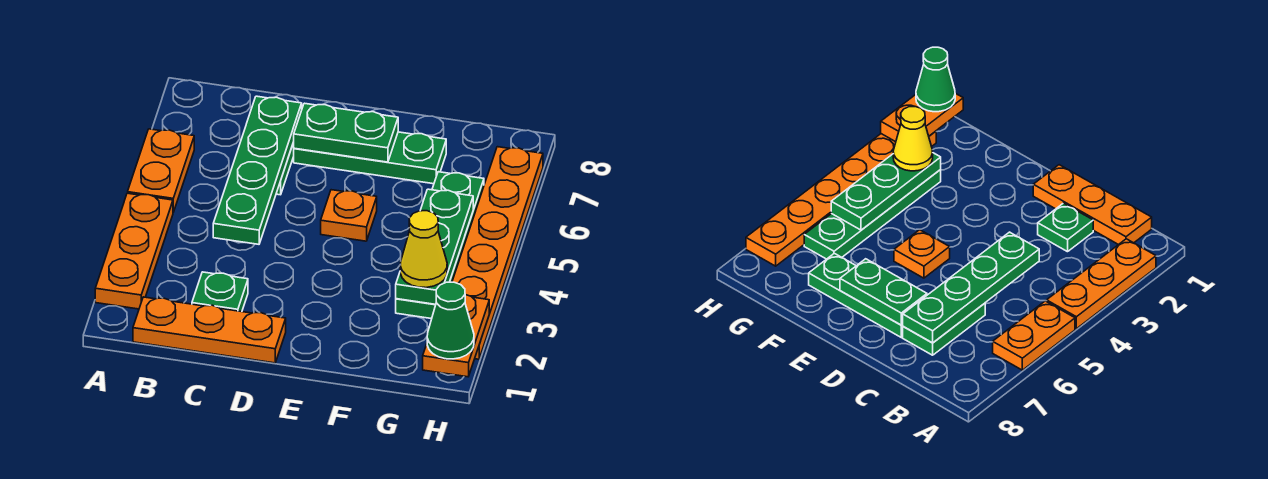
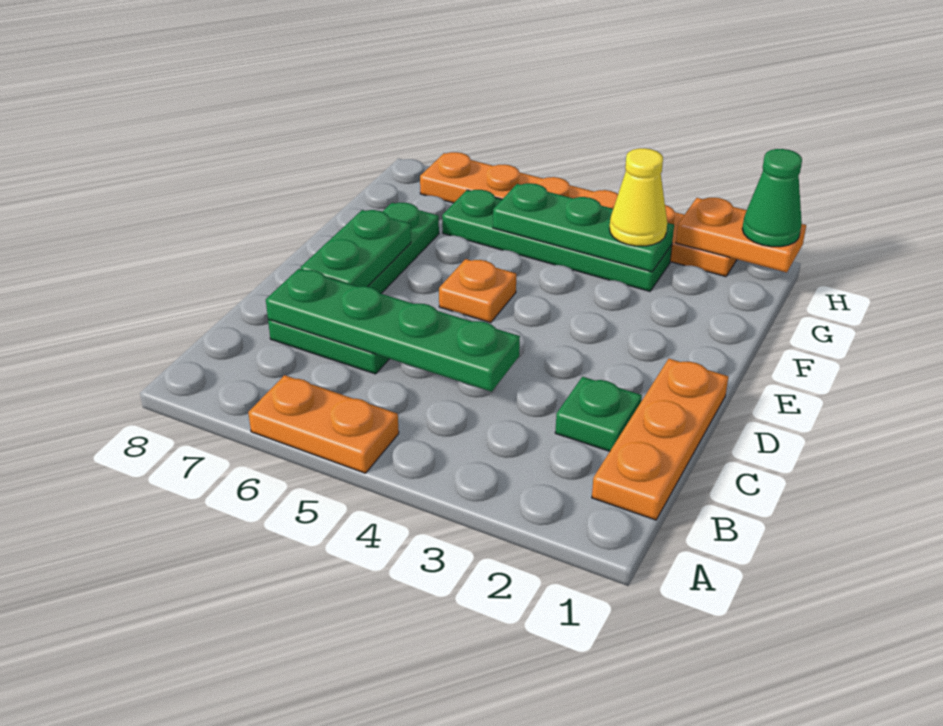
orange plate A2:A4 level 1 -> none

